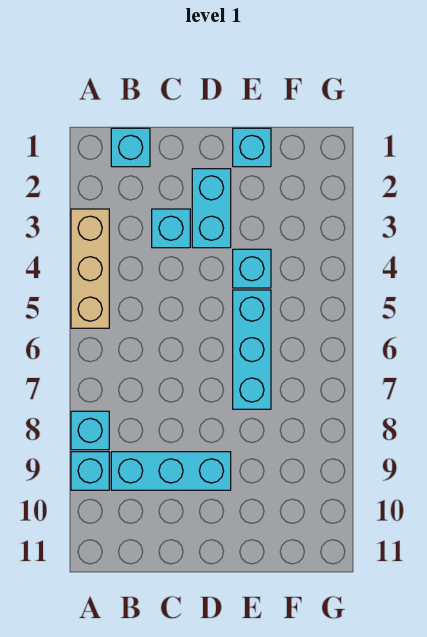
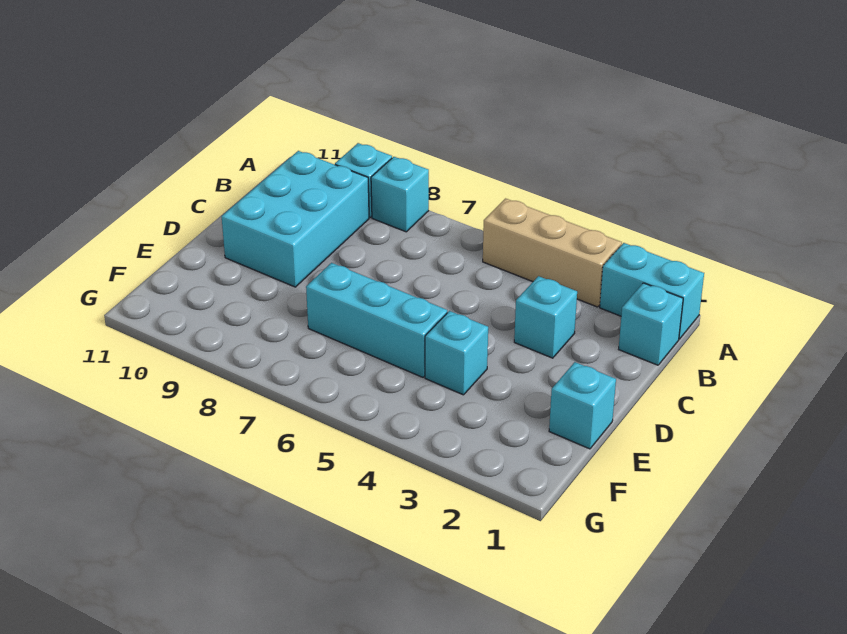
cyan brick B9:D9 level 1 -> cyan brick B9:D10 level 1
cyan brick D2:D3 level 1 -> cyan brick A1:A2 level 1

